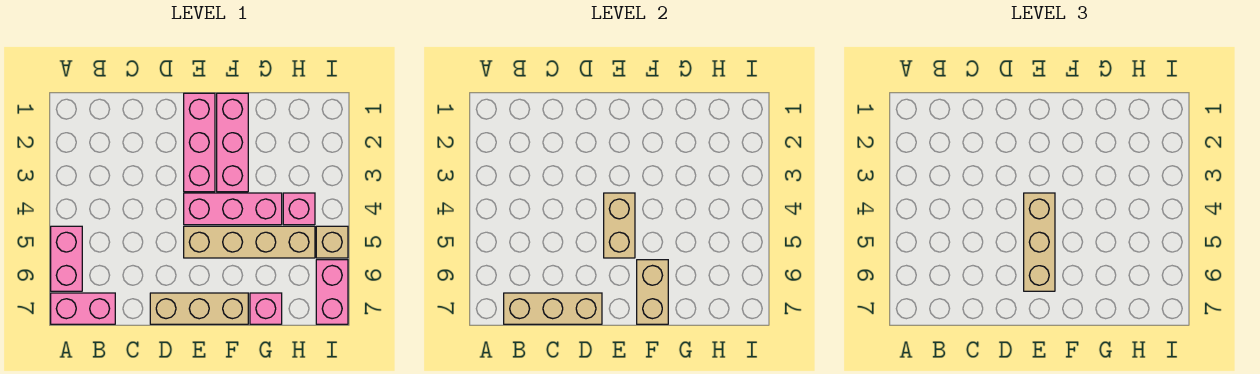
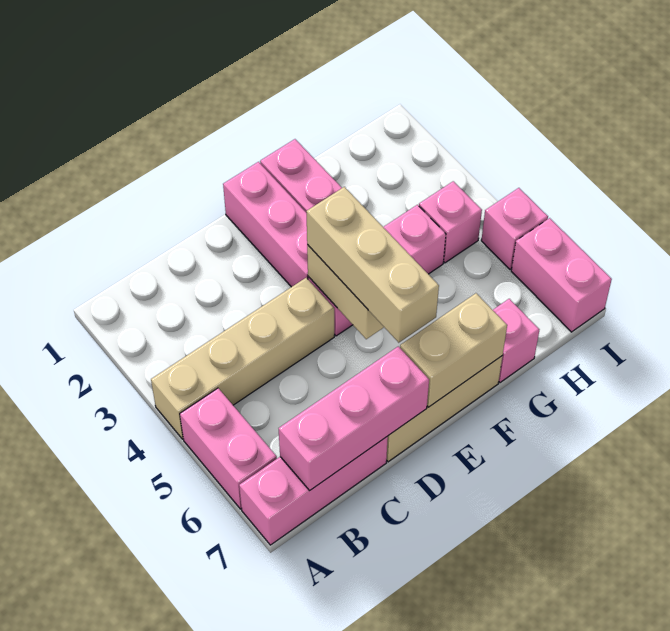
pink brick A7:B7 level 1 -> pink brick A7:C7 level 1
tan brick B7:D7 level 2 -> pink brick B7:D7 level 2
tan brick E5:H5 level 1 -> tan brick A4:D4 level 1
tan brick F6:F7 level 2 -> tan brick E7:F7 level 2
tan brick I5 level 1 -> pink brick I5 level 1

